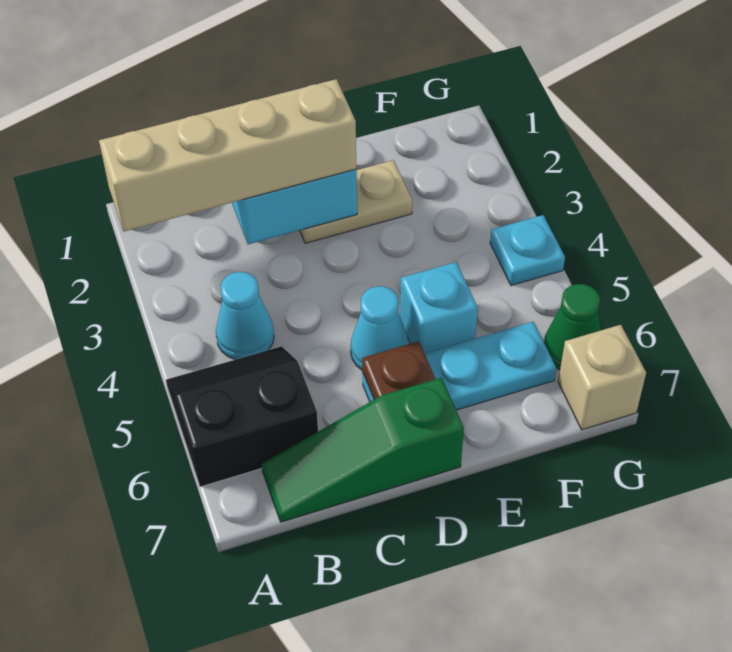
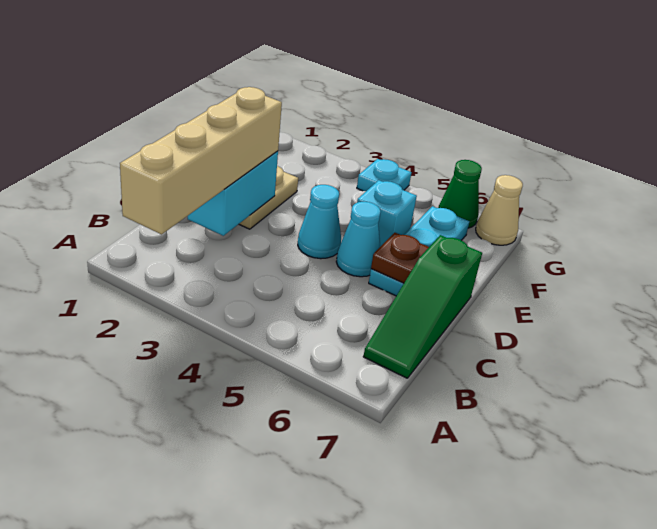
black slope A5:B6 level 1 top 6 -> none
cyan cone B4 level 1 -> cyan cone D4 level 1
tan brick G7 level 1 -> tan cone G7 level 1

